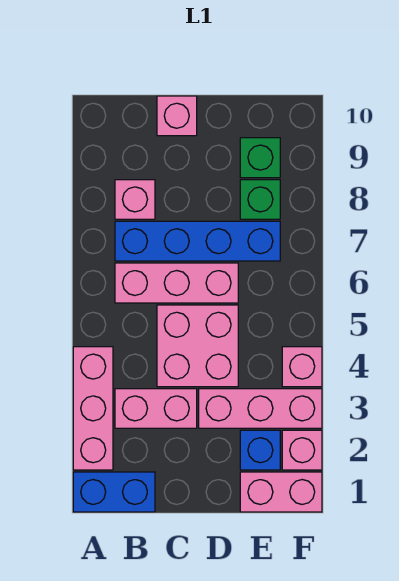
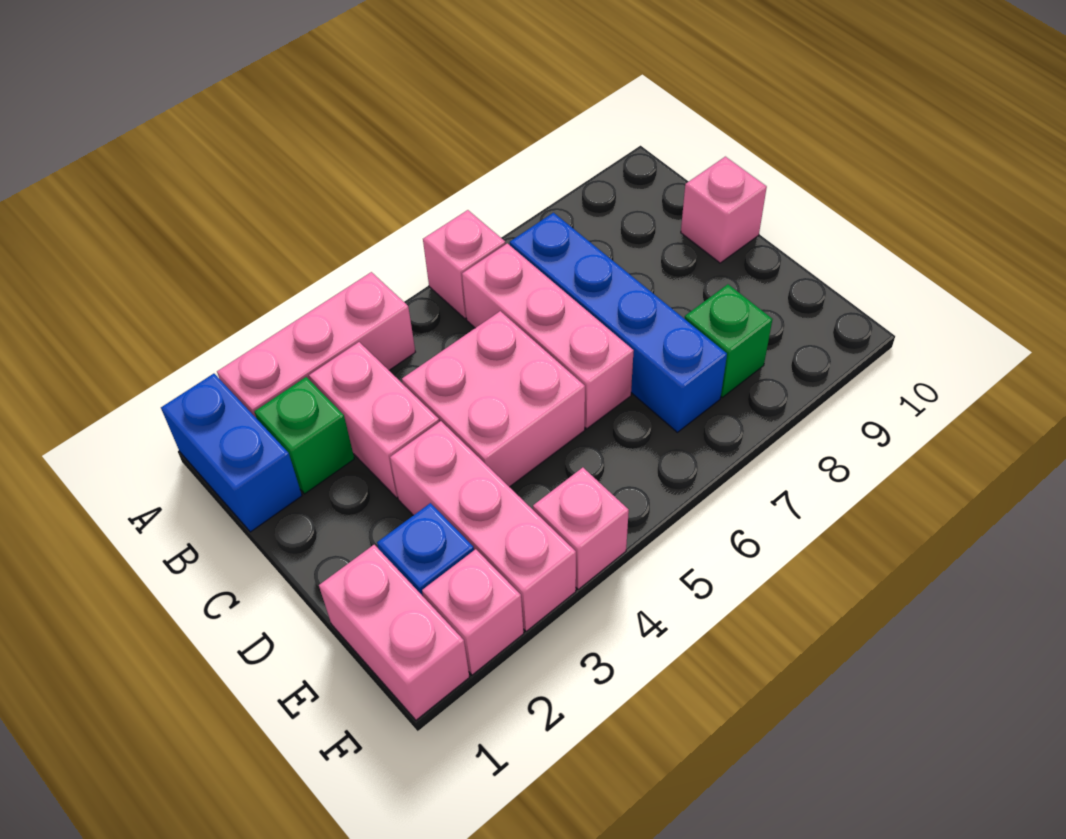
pink brick B8 level 1 -> pink brick A6 level 1
green brick E9 level 1 -> green brick B2 level 1

